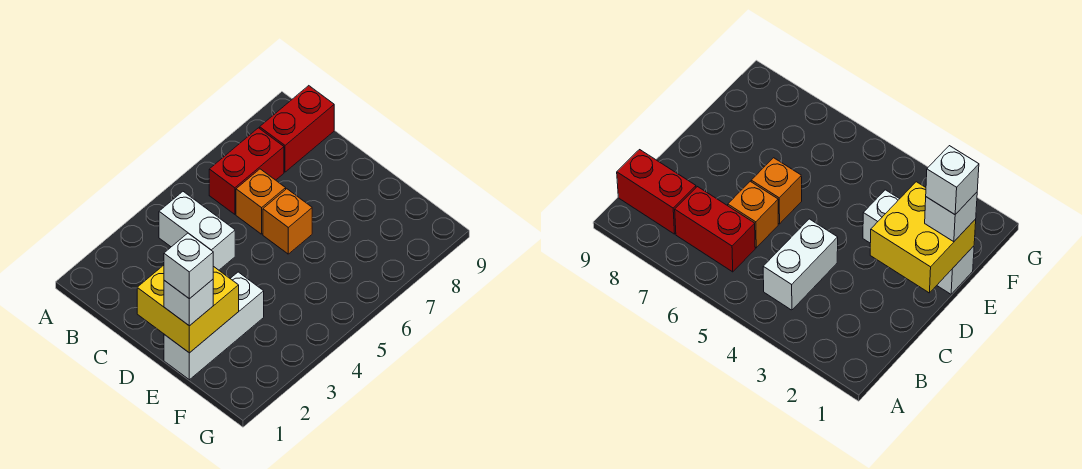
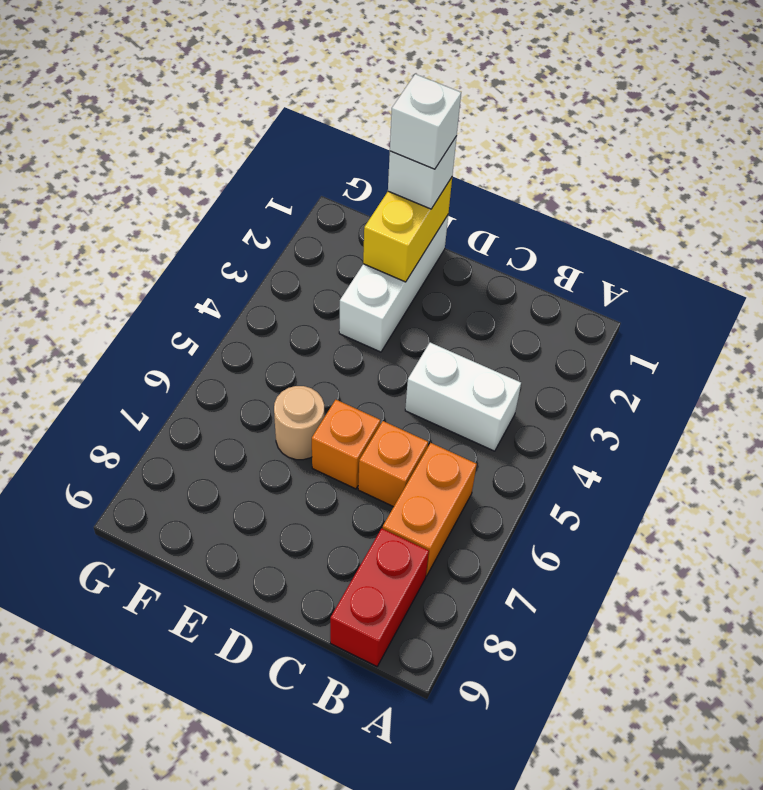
red brick B6:B7 level 1 -> orange brick B6:B7 level 1
yellow brick D1:E2 level 2 -> yellow brick E1:E2 level 2
none -> tan round brick E6 level 1

